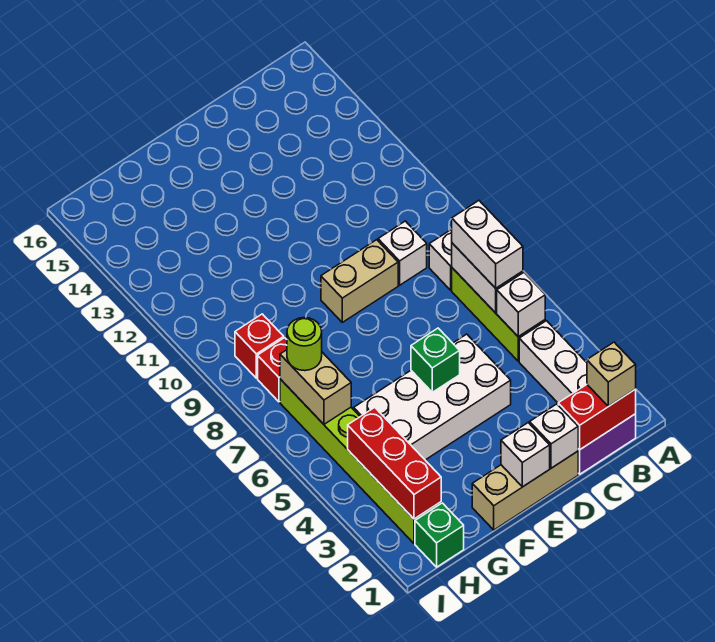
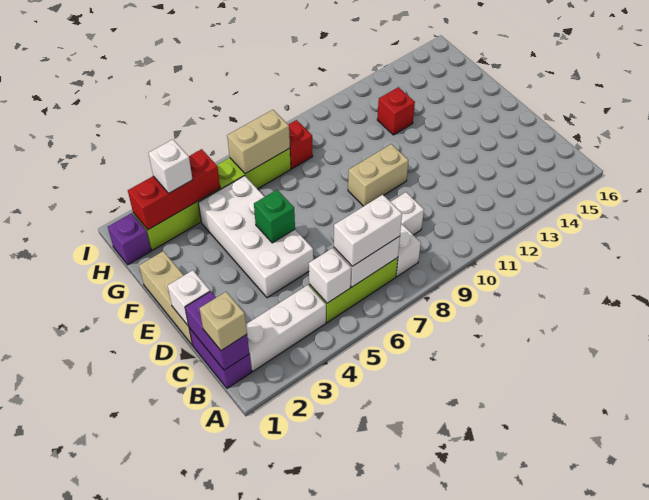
red brick B1:C1 level 2 -> purple brick B1:C1 level 2
tan brick D9:E9 level 1 -> tan brick E9:E10 level 1
white brick E1 level 2 -> white brick H3 level 3
green brick H1 level 1 -> purple brick H1 level 1
lime round brick H7 level 3 -> none
red brick H9 level 1 -> red brick G12 level 1

